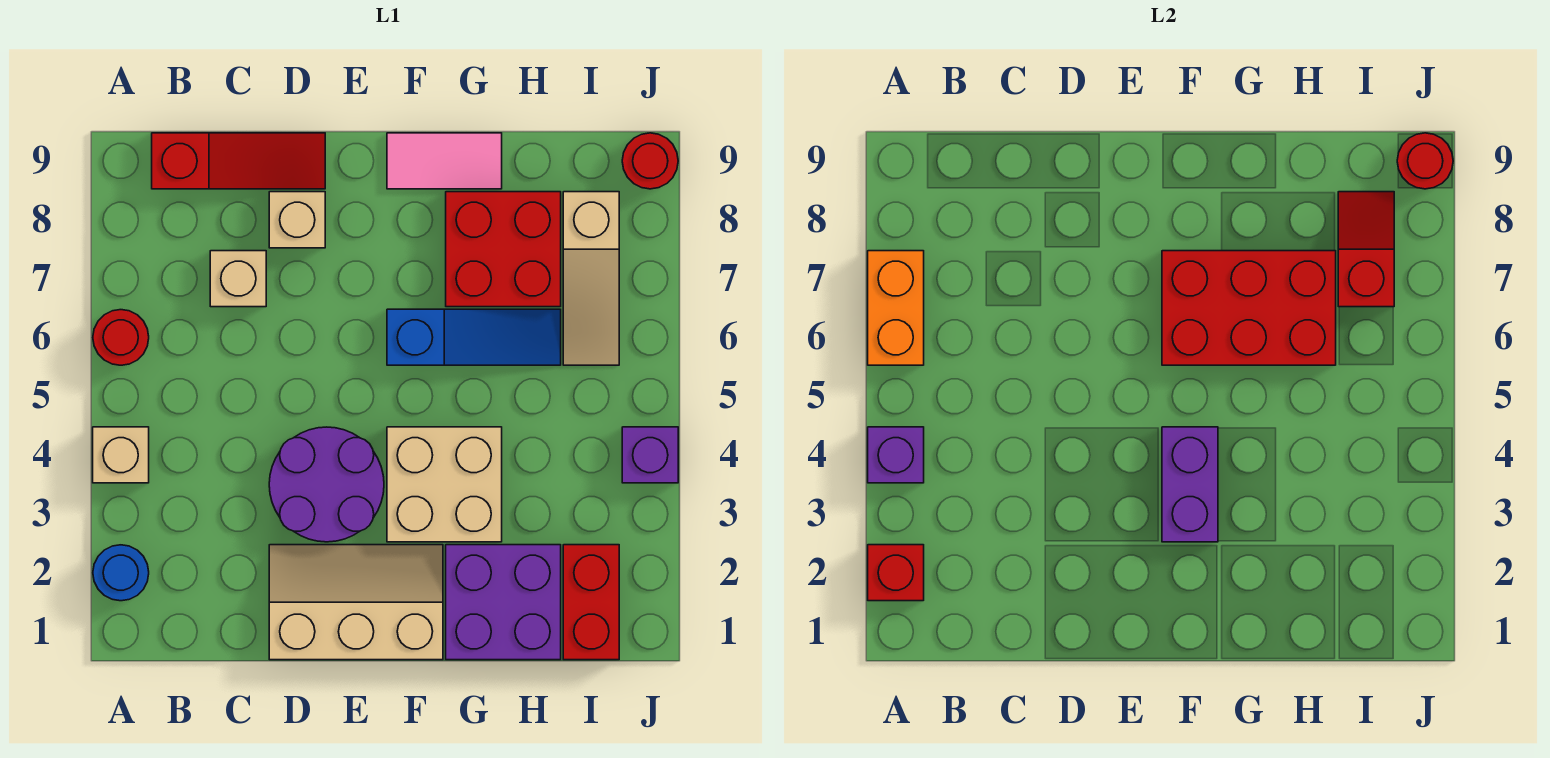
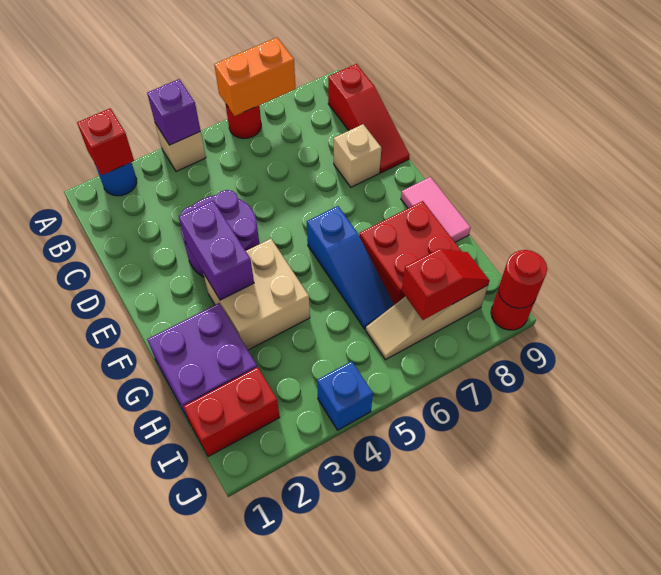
tan brick C7 level 1 -> none
tan slope D1:F2 level 1 top 1 -> none
purple brick F3:F4 level 2 -> purple brick E3:F3 level 2
red brick F6:H7 level 2 -> none
purple brick J4 level 1 -> blue brick J4 level 1

